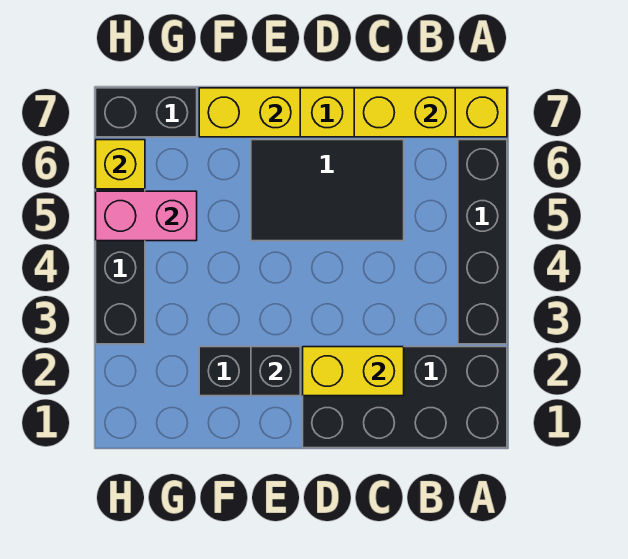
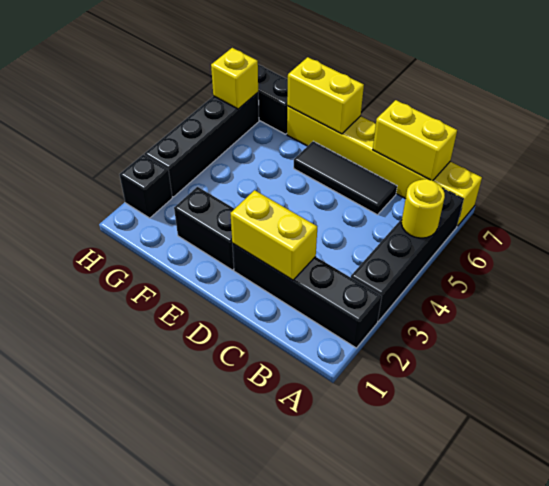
black brick A1:D2 level 1 -> black brick A2:D2 level 1
none -> yellow round brick A5 level 2
black tile C5:E6 level 1 -> black tile C6:E6 level 1
black brick E2 level 2 -> black brick H2 level 1
pink brick G5:H5 level 2 -> none

